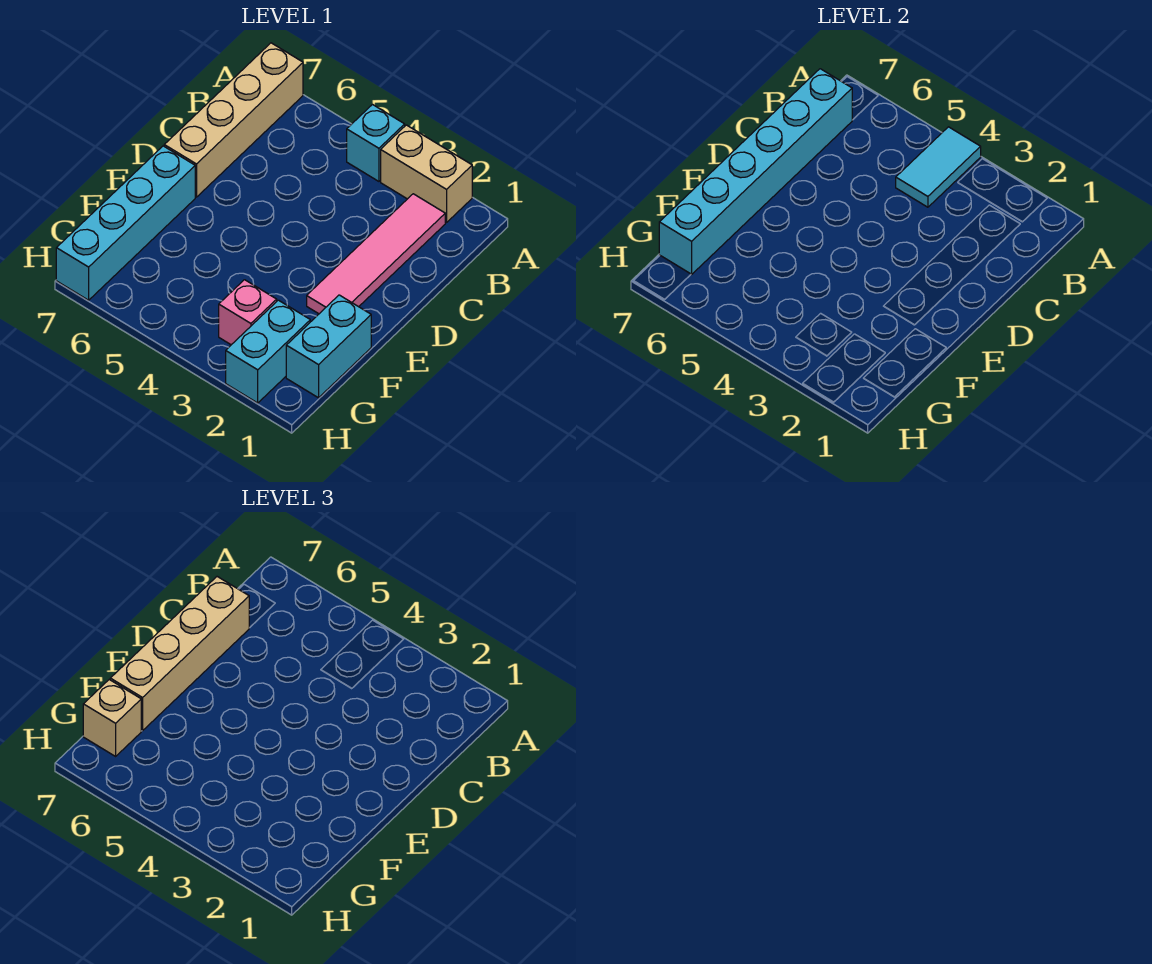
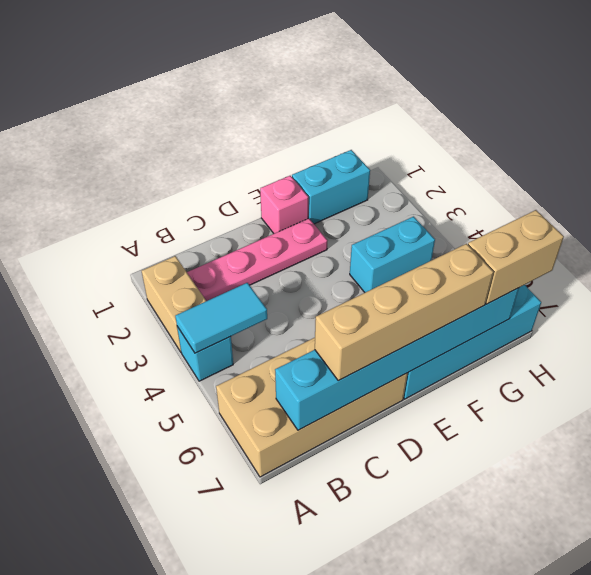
tan brick A7:D7 level 1 -> tan brick A6:D7 level 1
pink tile B2:E2 level 1 -> pink plate B2:E2 level 1
cyan brick G2:H2 level 1 -> cyan brick F4:G4 level 1
pink brick G3 level 1 -> pink brick E1 level 1
tan brick G7 level 3 -> tan brick G7:H7 level 3

